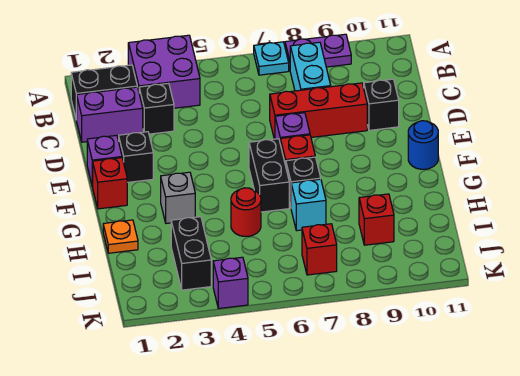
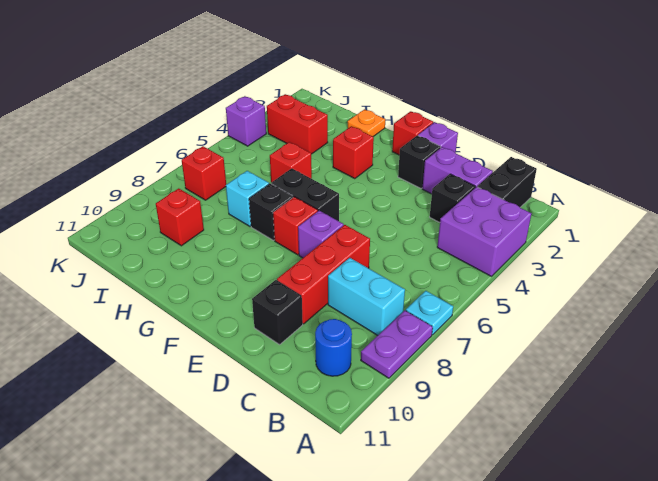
purple brick C1:C2 level 1 -> purple brick C2:D2 level 1
blue round brick F11 level 1 -> blue round brick B10 level 1
grey brick G3 level 1 -> red brick G3 level 1
red round brick H5 level 1 -> red brick H5 level 1
black brick I3:J3 level 1 -> red brick I3:J3 level 1

